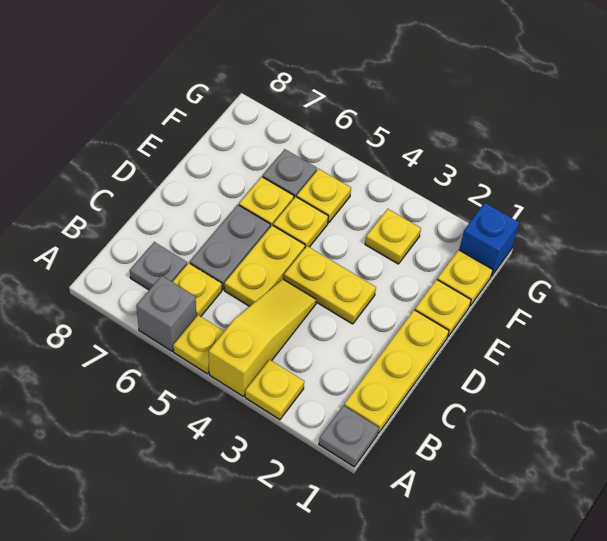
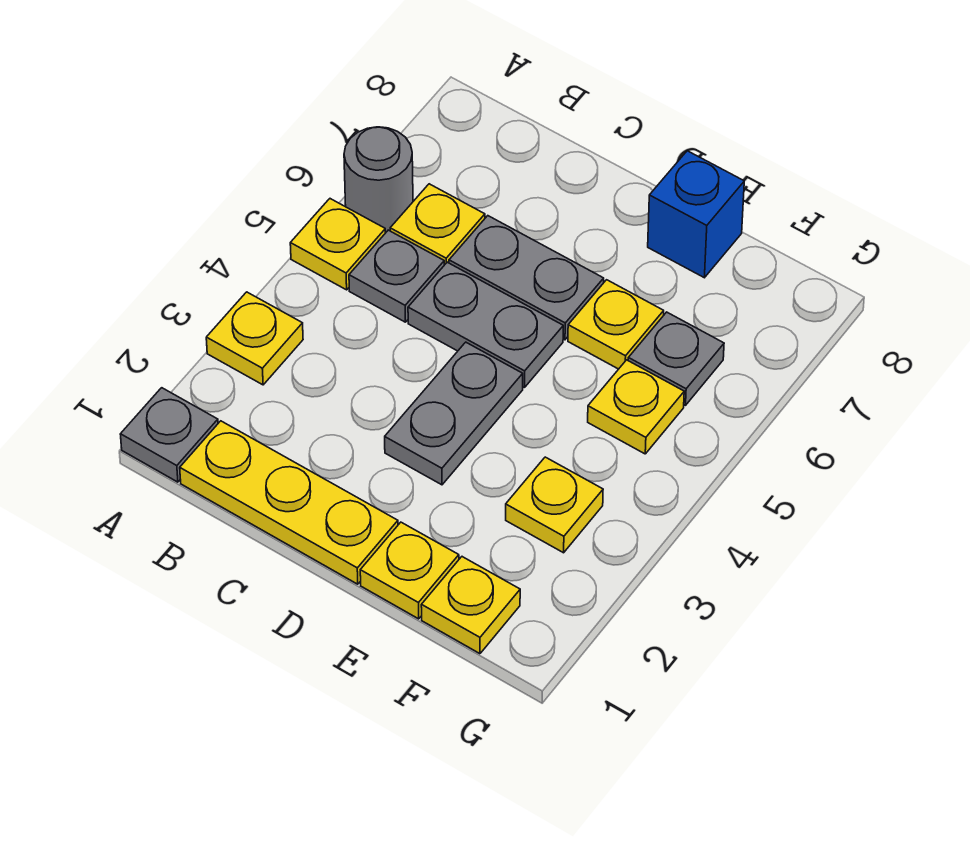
yellow slope A4:C4 level 1 top A -> none
grey brick A6 level 1 -> grey round brick A6 level 1
grey plate B7 level 1 -> grey plate B5 level 1
yellow plate C5:D5 level 1 -> grey plate C5:D5 level 1
yellow plate D3:D4 level 1 -> grey plate D3:D4 level 1
yellow plate E5 level 1 -> none
blue brick G1 level 1 -> blue brick E8 level 1

